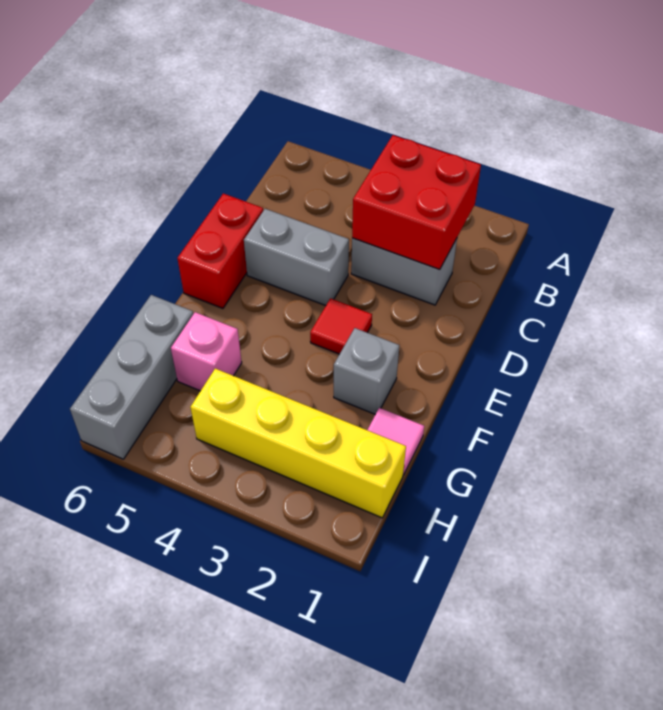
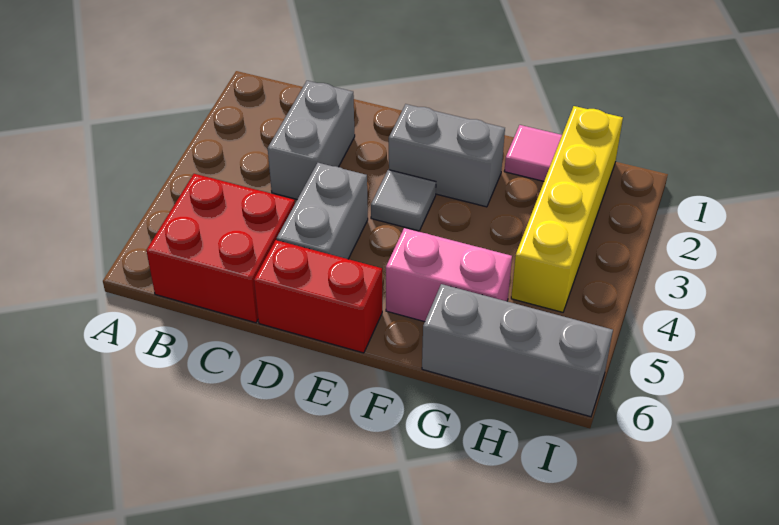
red brick B2:C3 level 2 -> red brick B5:C6 level 1
red tile E3 level 1 -> grey tile E3 level 1
grey brick F2 level 1 -> grey brick E2:F2 level 1
pink brick G5 level 1 -> pink brick F5:G5 level 1

